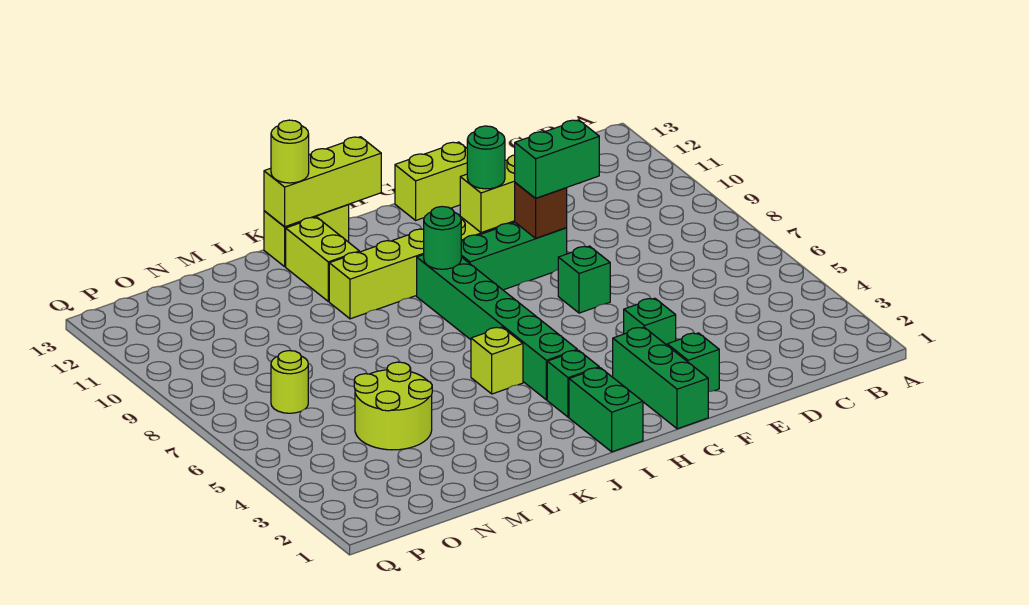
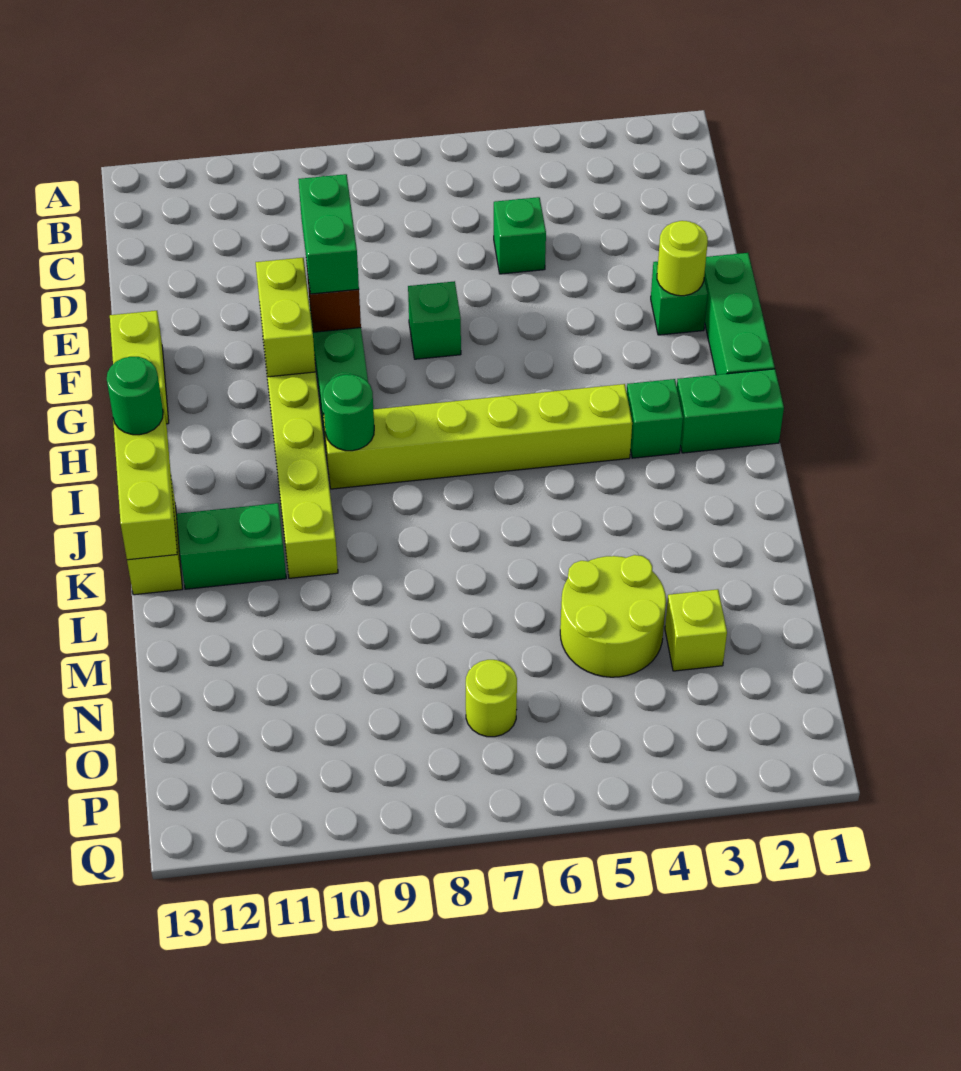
green brick F4 level 1 -> green brick D5 level 1
green brick G1:G3 level 1 -> green brick F1:H1 level 1
green round brick G10 level 3 -> green round brick I13 level 3
green brick I4:I9 level 1 -> lime brick I4:I9 level 1
lime brick J5 level 1 -> lime brick N3 level 1
lime brick K11:K12 level 1 -> green brick K11:K12 level 1
lime round brick K13 level 3 -> lime round brick F2 level 2

